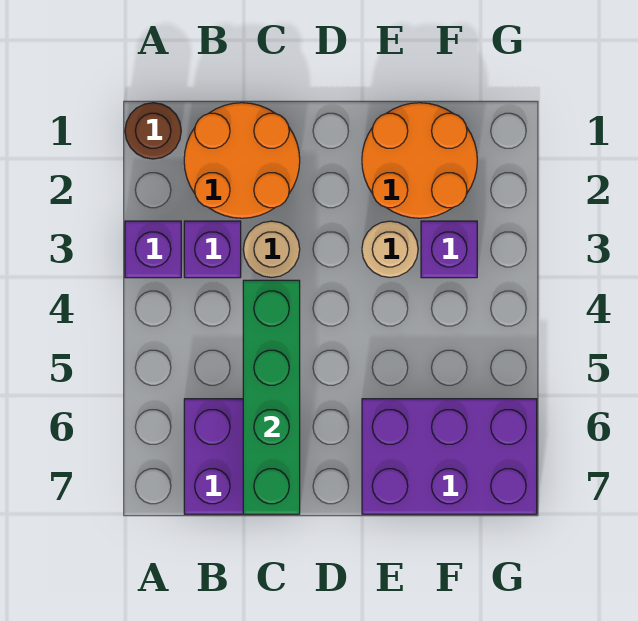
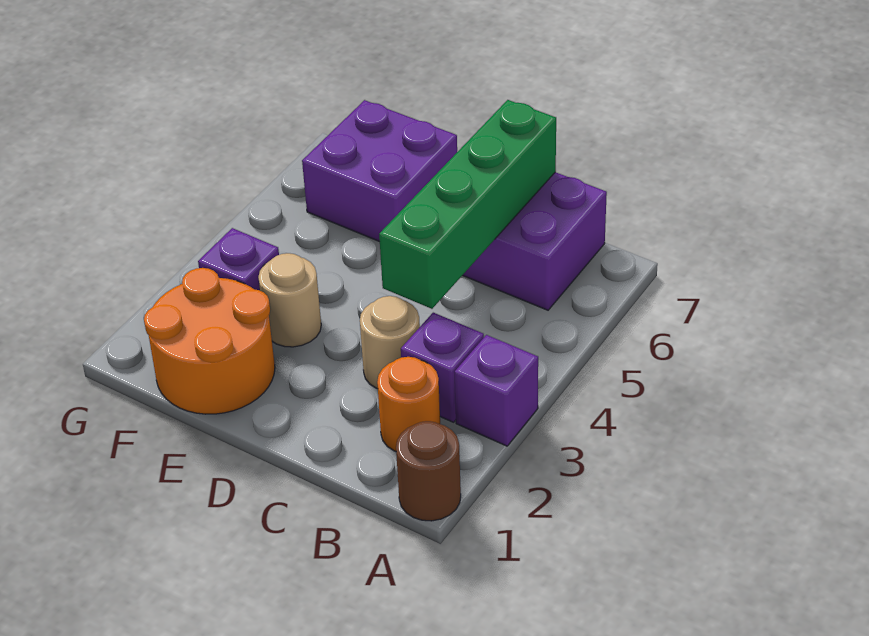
orange round brick B1:C2 level 1 -> orange round brick B2 level 1
purple brick E6:G7 level 1 -> purple brick E6:F7 level 1

